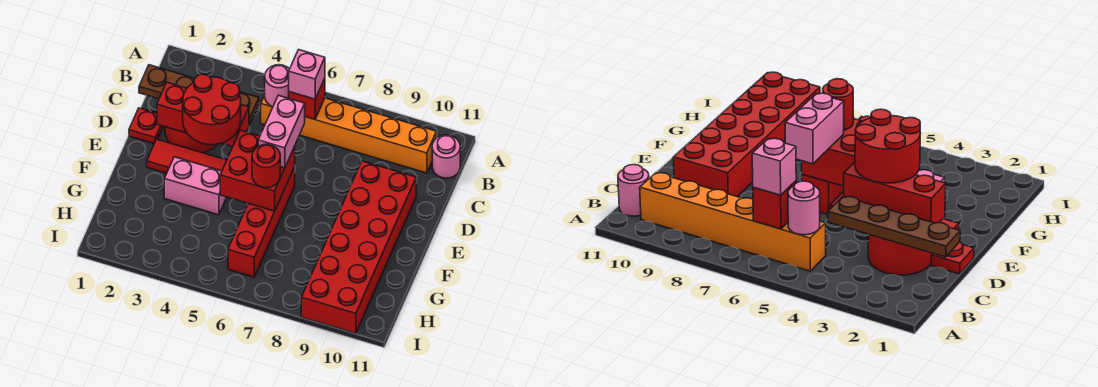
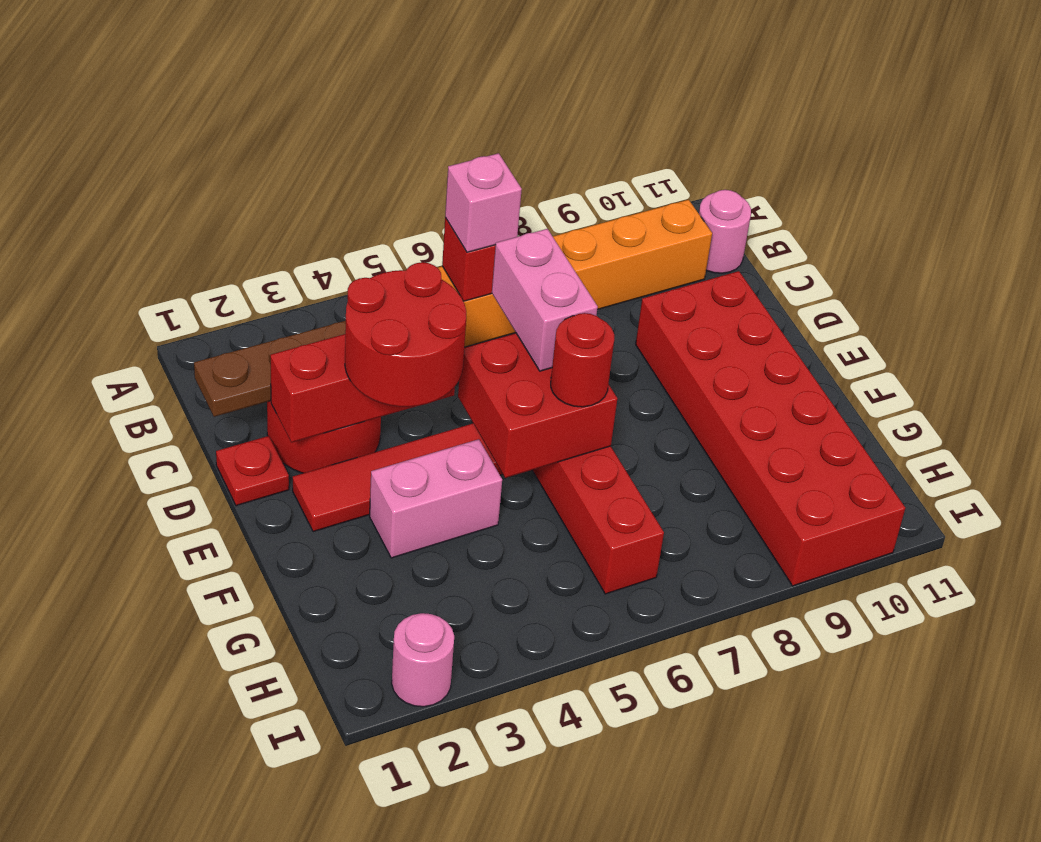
pink round brick B5 level 2 -> pink round brick I2 level 1

